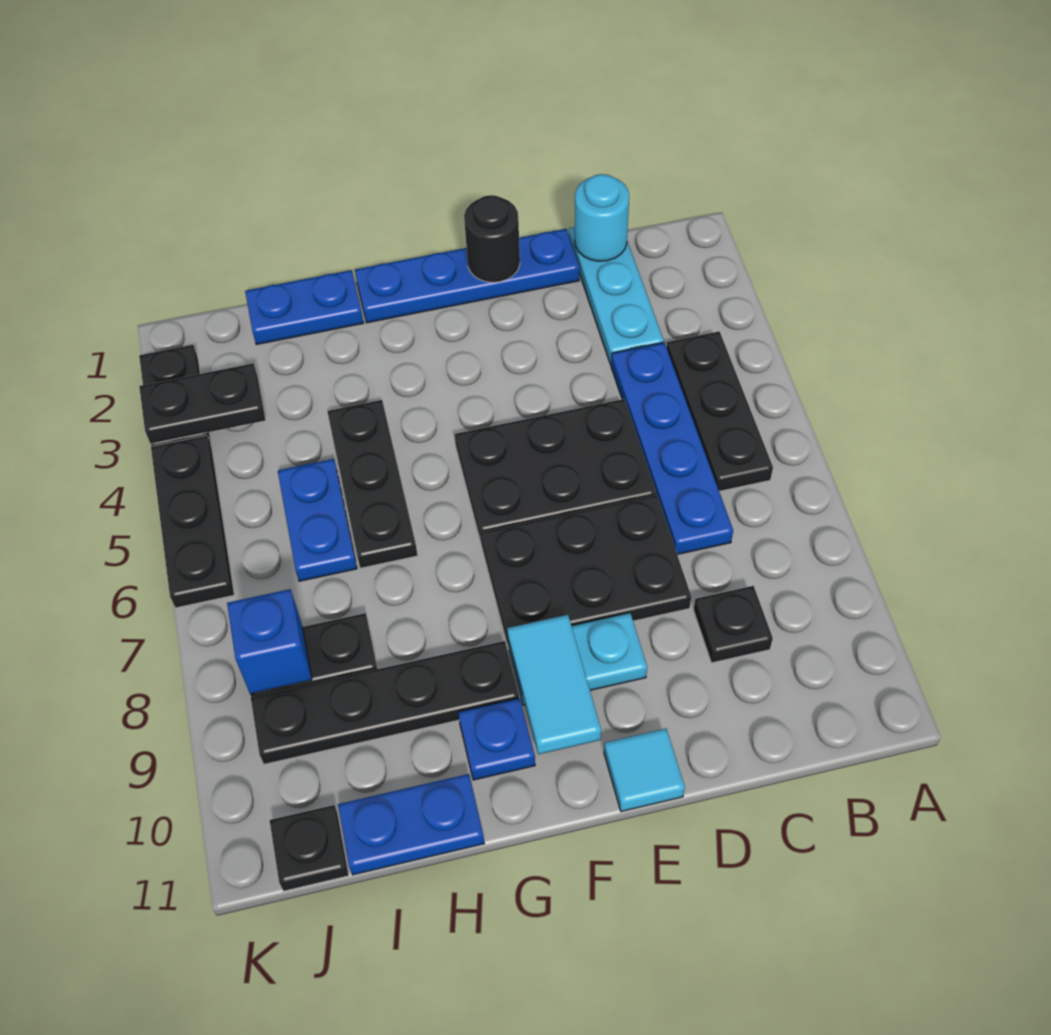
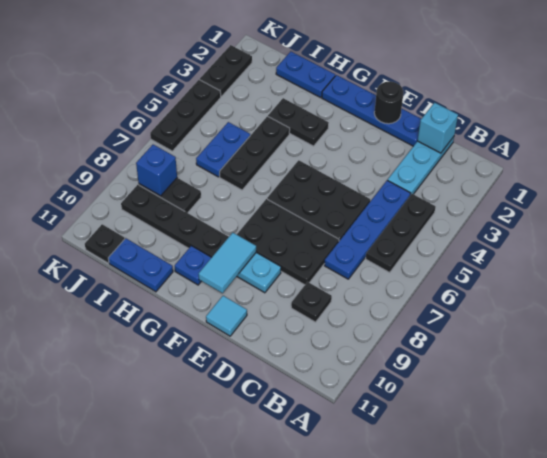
cyan round brick C1 level 2 -> cyan brick C1 level 2
black plate J3:K3 level 2 -> black plate G3:H3 level 1

